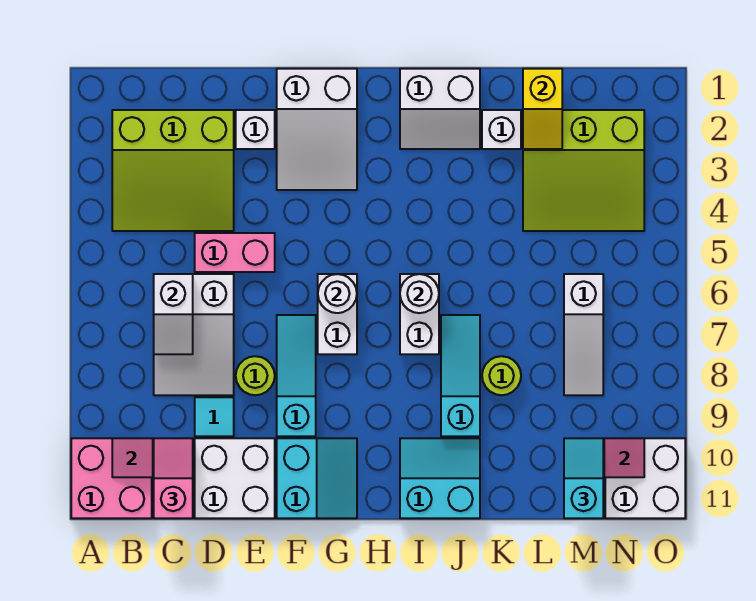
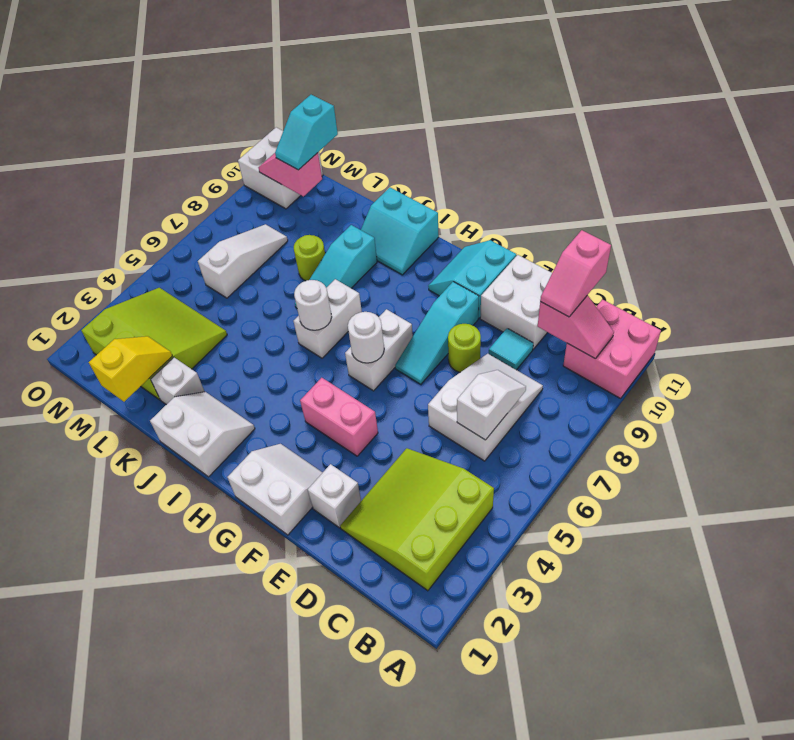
lime slope B2:D4 level 1 top 2 -> lime slope B2:D4 level 1 top B
pink brick D5:E5 level 1 -> pink brick F4:G4 level 1
white slope F1:G3 level 1 top 1 -> white slope F1:G2 level 1 top 1

